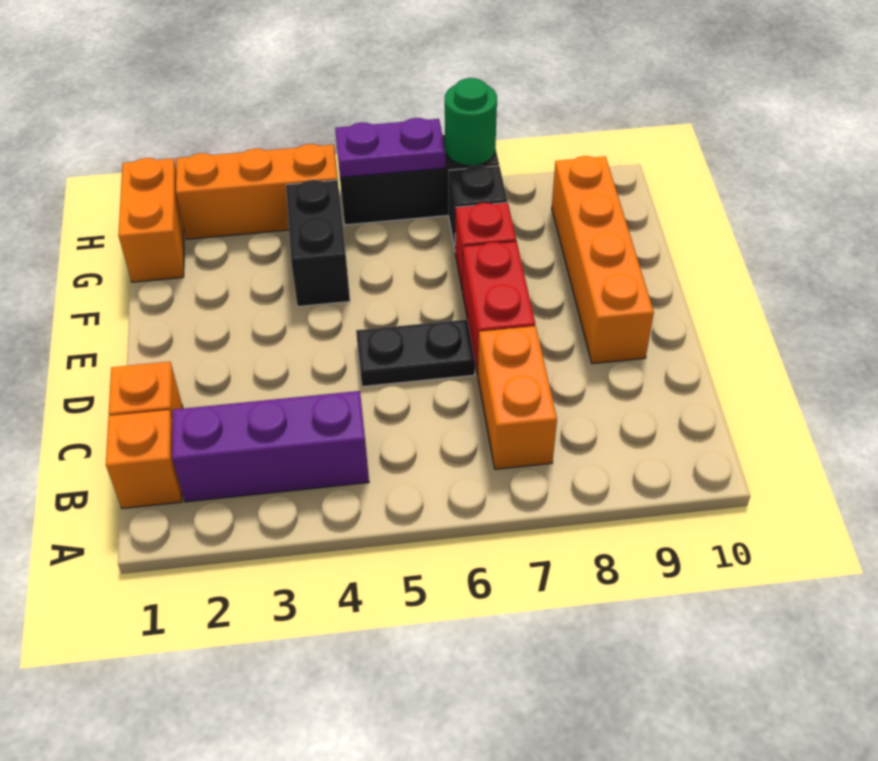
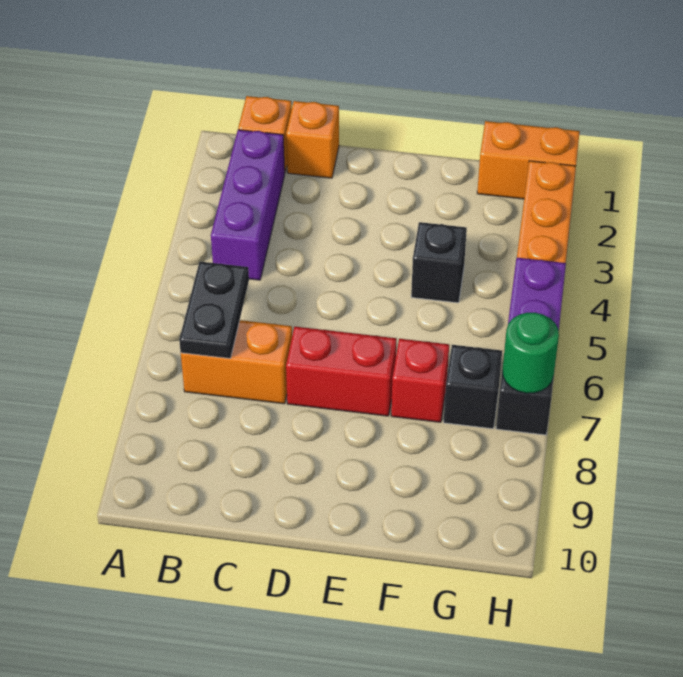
black plate D5:D6 level 1 -> black plate B6:B7 level 2
orange brick D9:G9 level 1 -> none
black brick F4:G4 level 1 -> black brick F4 level 1

